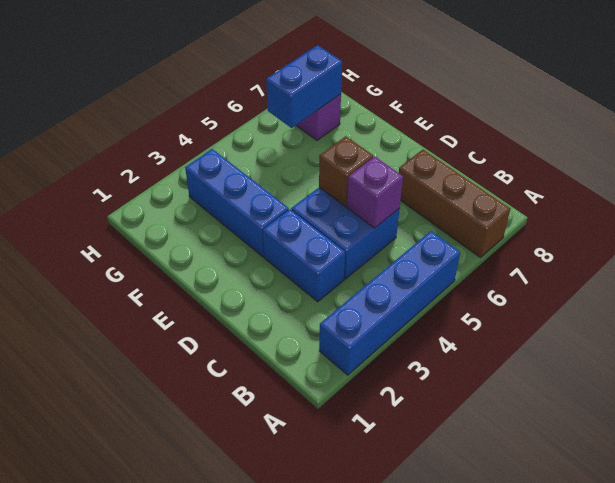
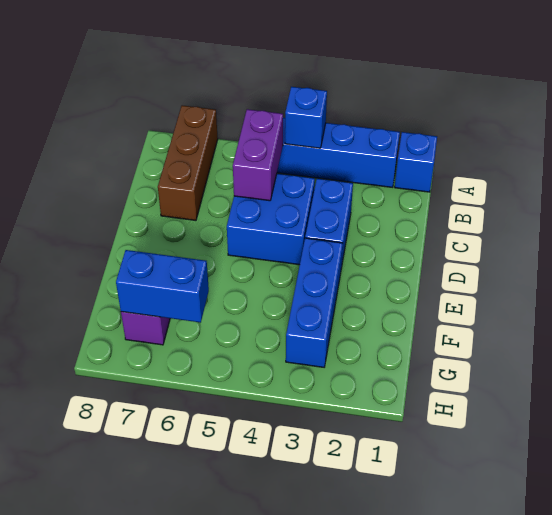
none -> blue brick A1 level 1
none -> blue brick A4 level 2
purple brick C5 level 2 -> purple brick B5:C5 level 2
brown brick D5 level 2 -> none

